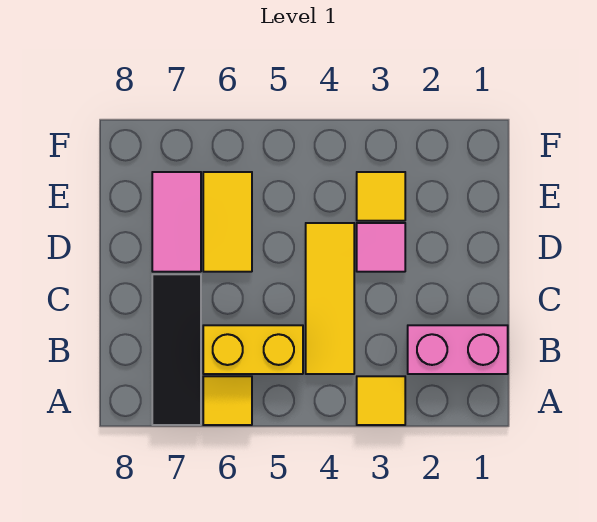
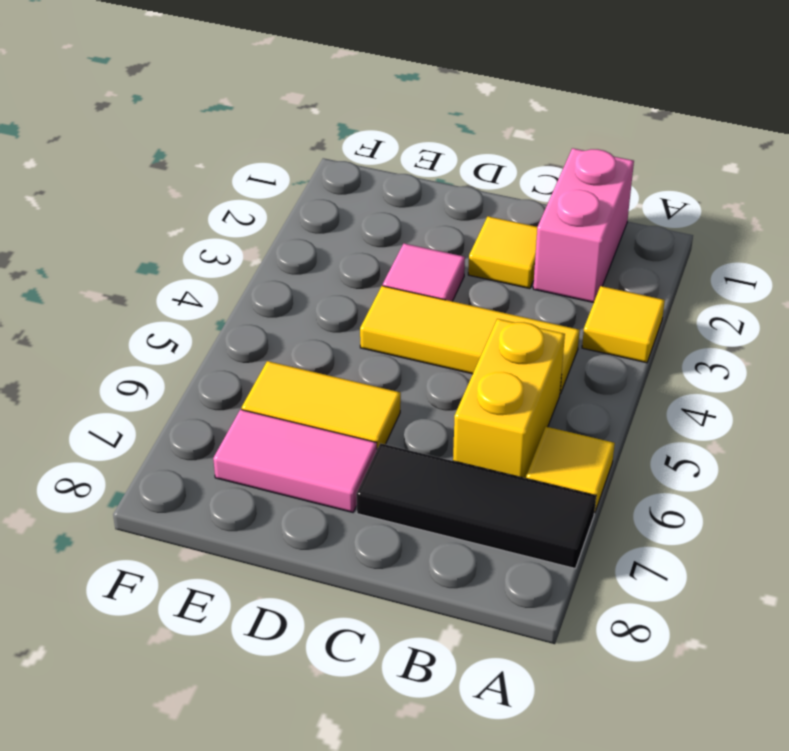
yellow tile E3 level 1 -> yellow tile C2 level 1

